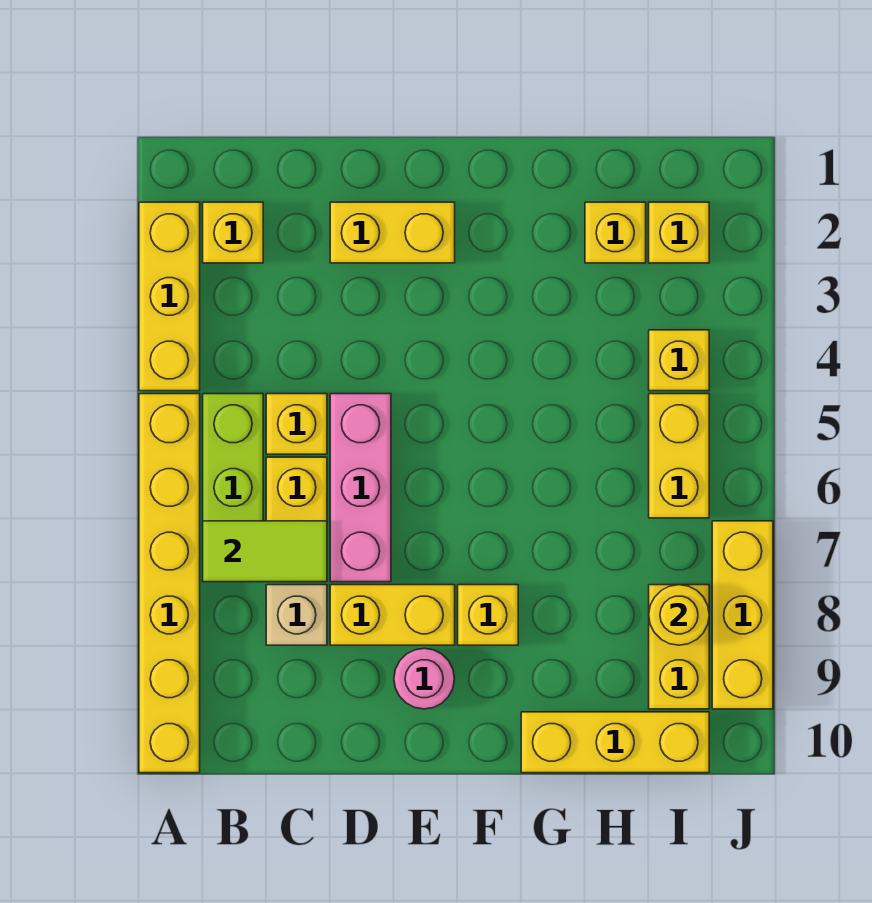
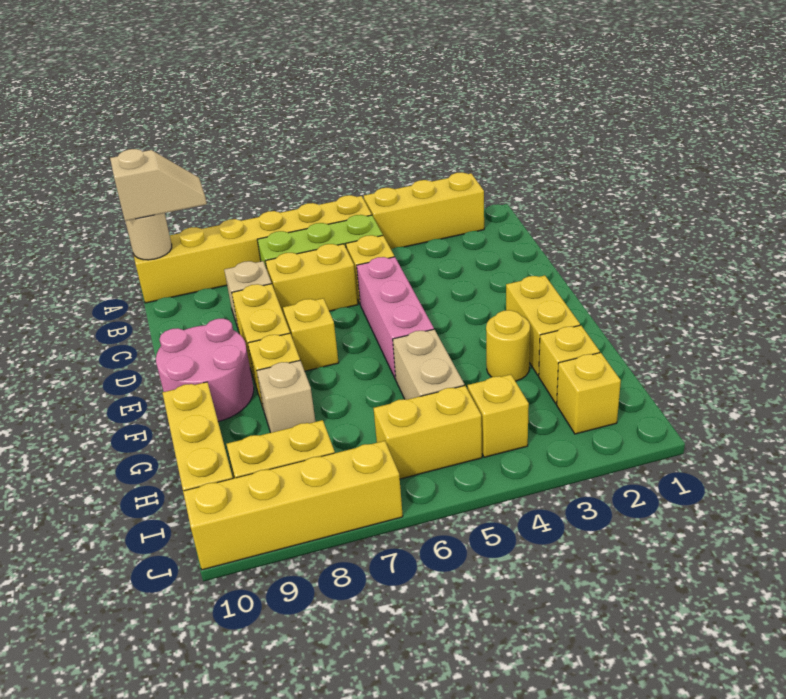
none -> tan slope A9:A10 level 3 top 10
none -> tan round brick A10 level 2
yellow brick B2 level 1 -> yellow brick E7 level 1
lime tile B7:C7 level 2 -> none
yellow brick D2:E2 level 1 -> yellow brick F2:G2 level 1
pink brick D5:D7 level 1 -> pink brick D5:F5 level 1
pink round brick E9 level 1 -> pink round brick E9:F10 level 1
none -> tan brick G5:H5 level 1
none -> tan brick G8 level 1
yellow round brick I8 level 2 -> yellow round brick G3 level 1
yellow brick J7:J9 level 1 -> yellow brick J7:J10 level 1

